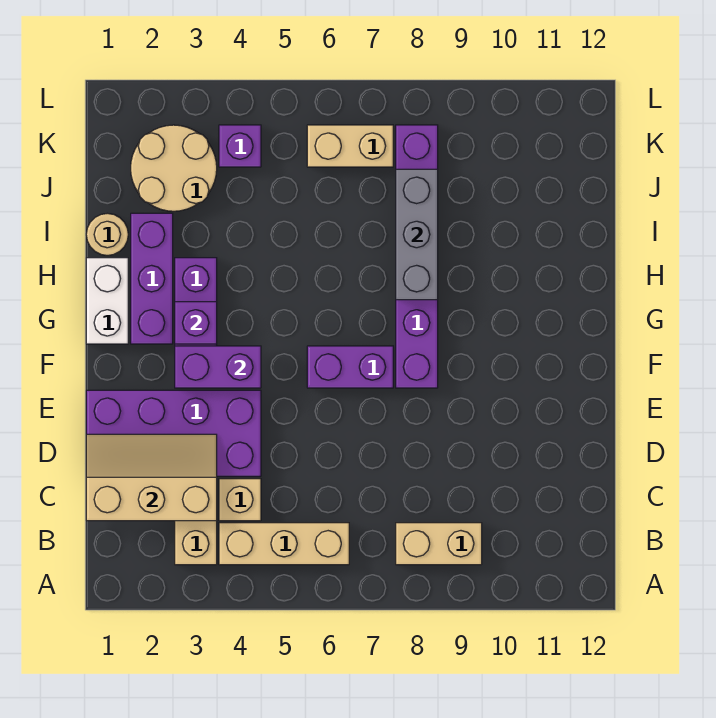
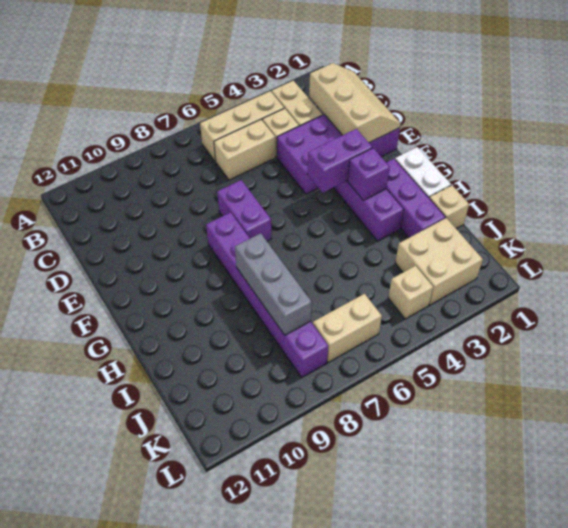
tan brick B8:B9 level 1 -> tan brick C5:C6 level 1
tan slope C1:D3 level 2 top C -> tan slope C1:E2 level 2 top 2
purple brick F6:F7 level 1 -> purple brick E7:F7 level 1
tan round brick I1 level 1 -> tan brick I1 level 1
tan round brick J2:K3 level 1 -> tan brick J2:K3 level 1
purple brick K4 level 1 -> tan brick K4 level 1

